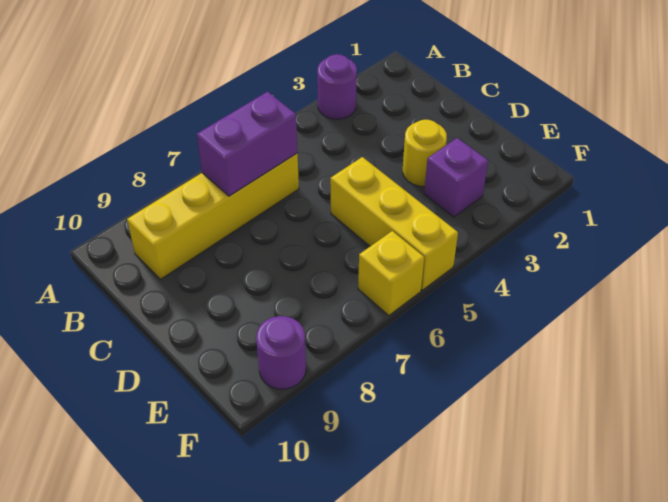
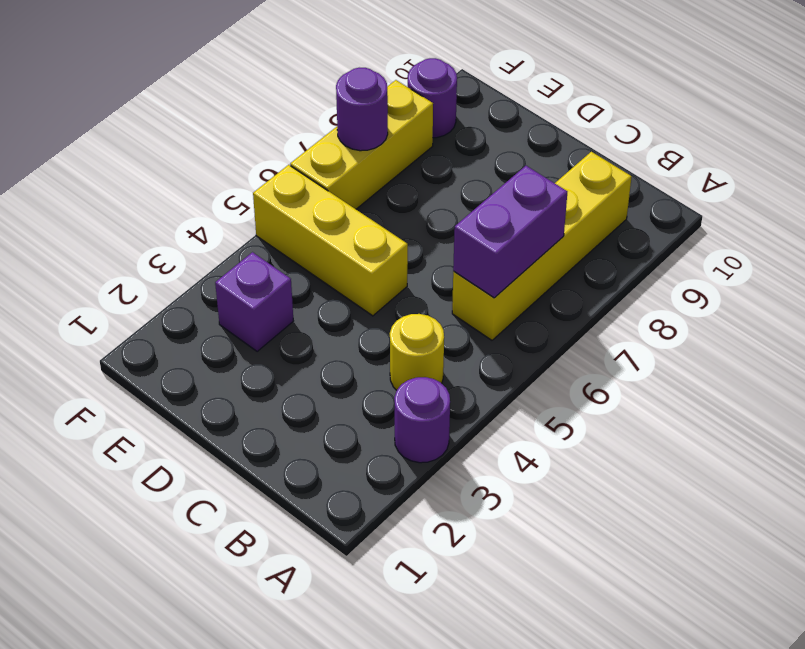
yellow round brick D3 level 1 -> yellow round brick B4 level 1
yellow brick F6 level 1 -> yellow brick F6:F8 level 1
none -> purple round brick F7 level 2

